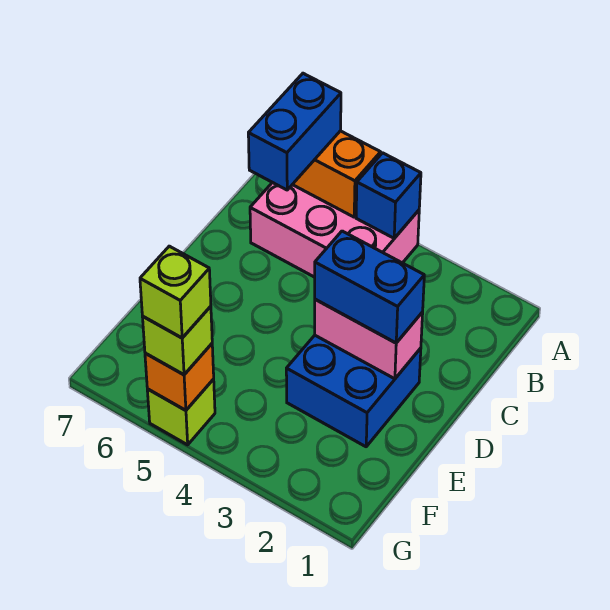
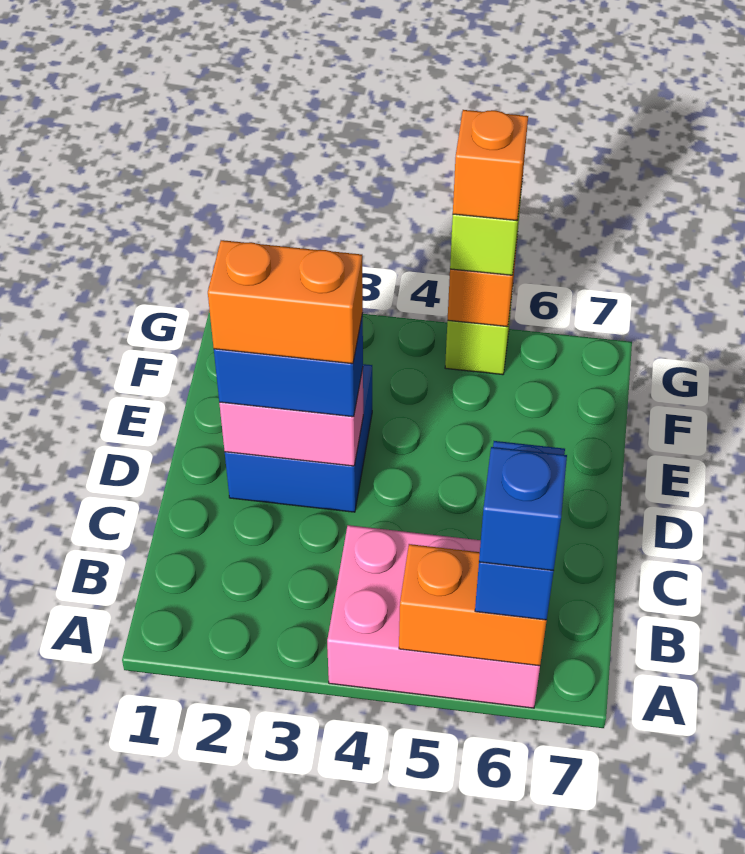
blue brick A4 level 2 -> blue brick A6 level 4
none -> orange brick D2:D3 level 4
lime brick G5 level 4 -> orange brick G5 level 4

